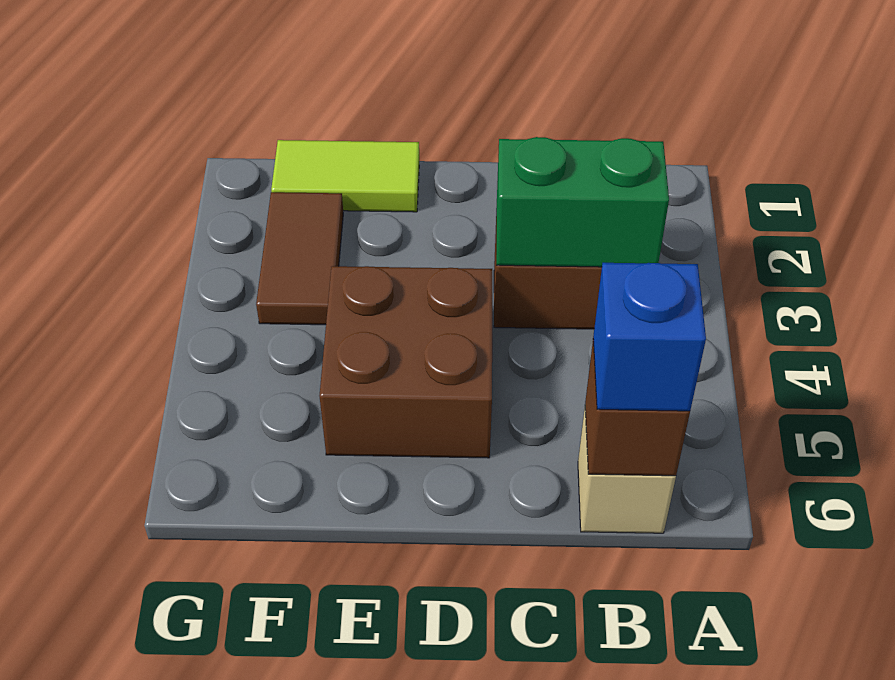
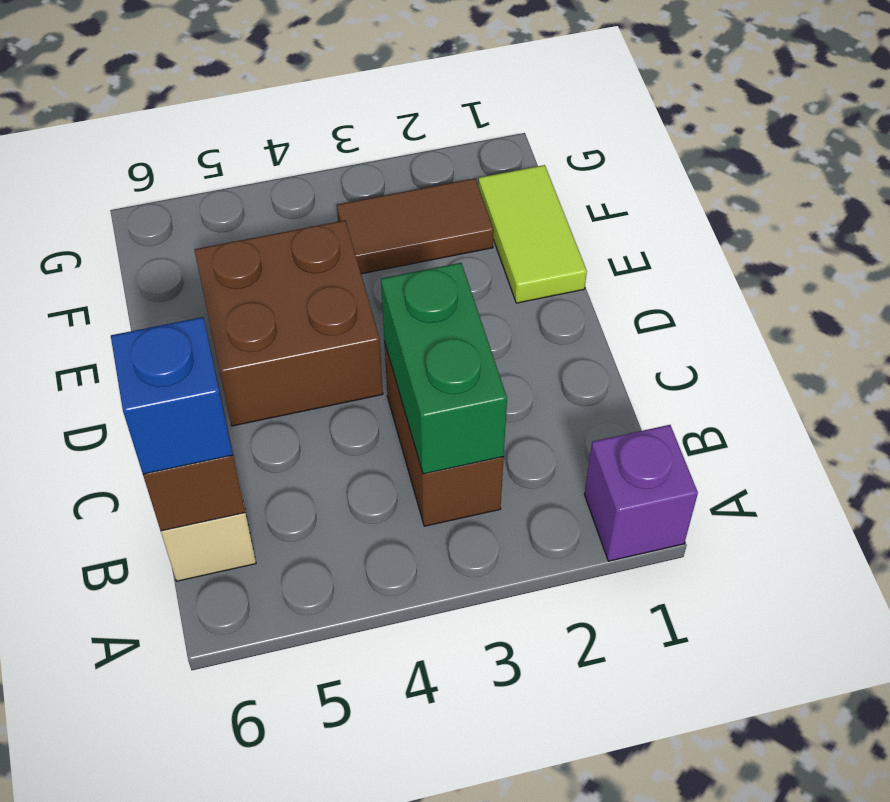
none -> purple brick A1 level 1

